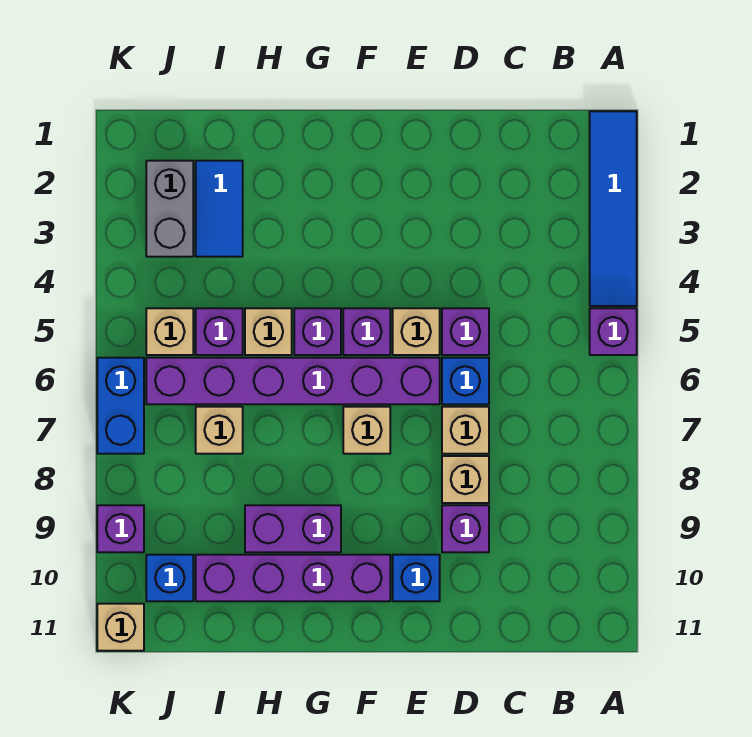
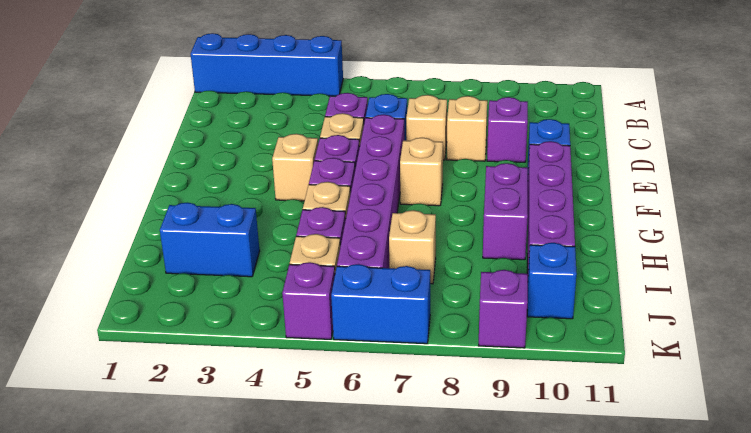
blue tile A1:A4 level 1 -> blue brick A1:A4 level 1
purple brick A5 level 1 -> purple brick K5 level 1
blue tile I2:I3 level 1 -> blue brick I2:I3 level 1
grey brick J2:J3 level 1 -> none
tan brick K11 level 1 -> tan brick F4 level 1

